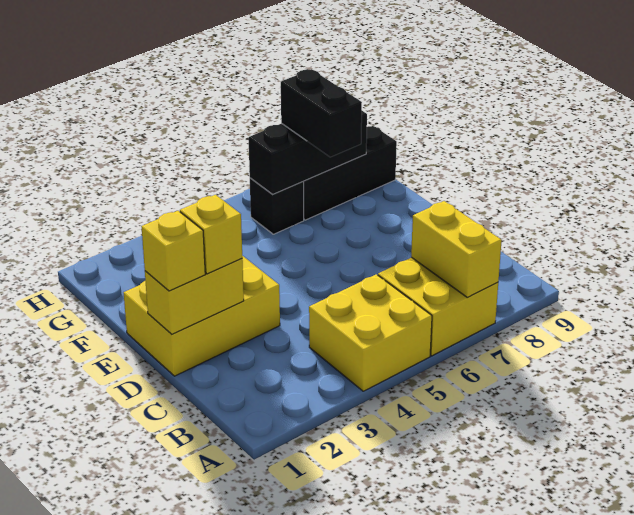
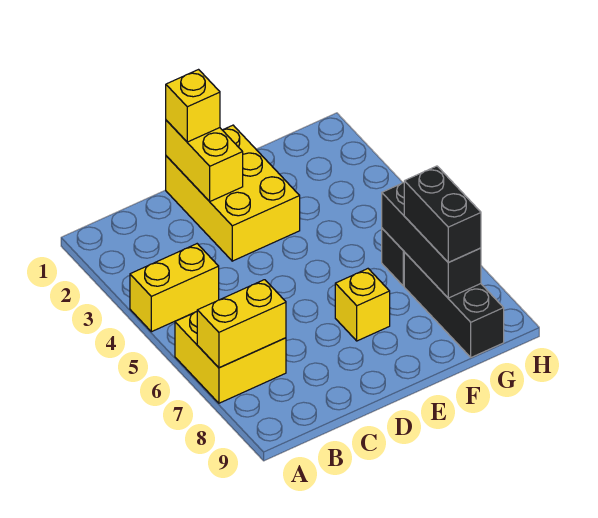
yellow brick A4:B5 level 1 -> yellow brick A4:B4 level 1
yellow brick D2 level 3 -> yellow brick E7 level 1
black brick F7:G7 level 3 -> black brick G7:G8 level 3

